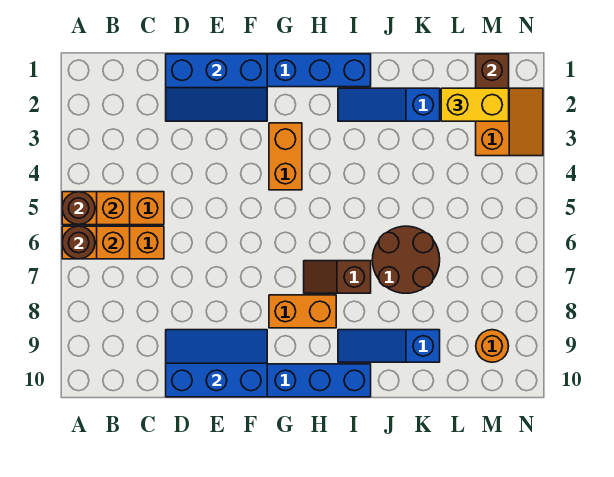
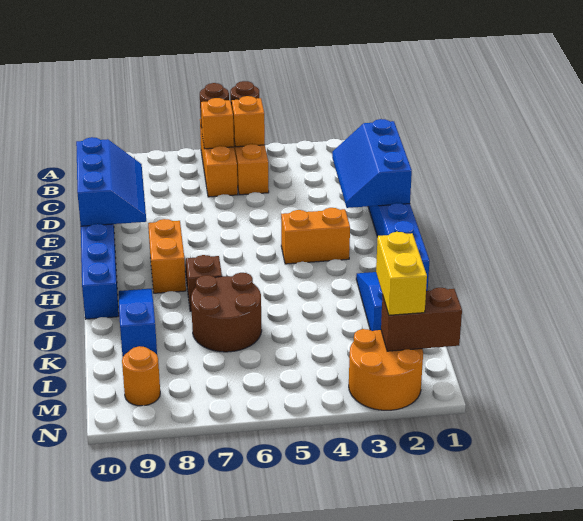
orange slope M2:N3 level 1 top M -> orange round brick M2:N3 level 1

